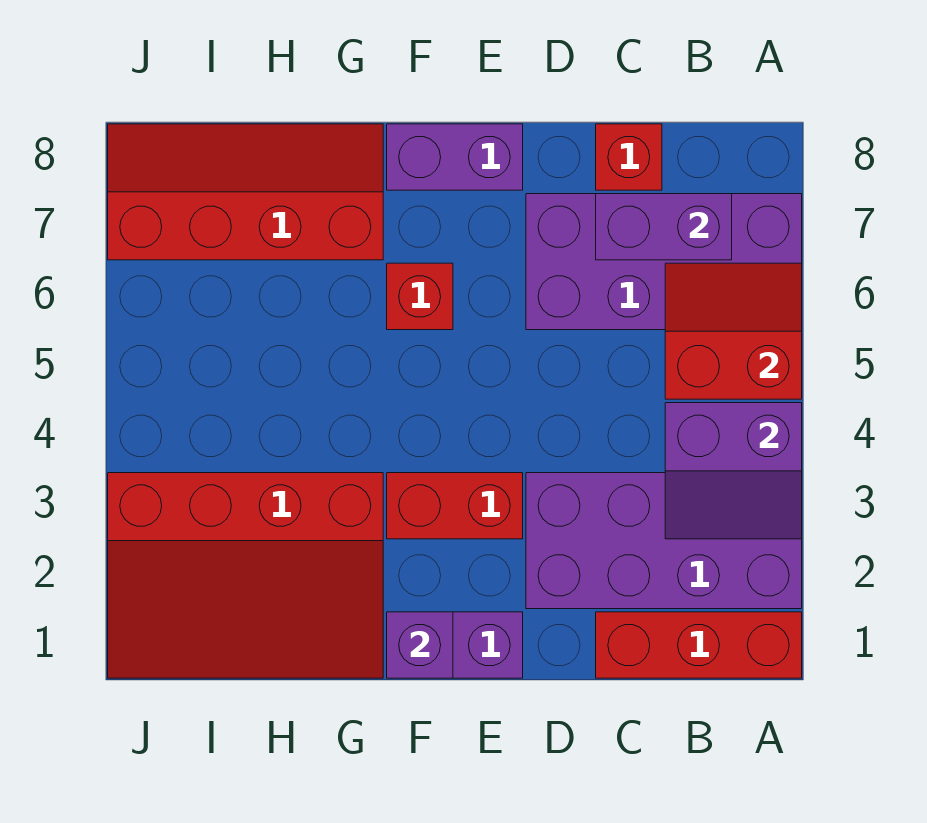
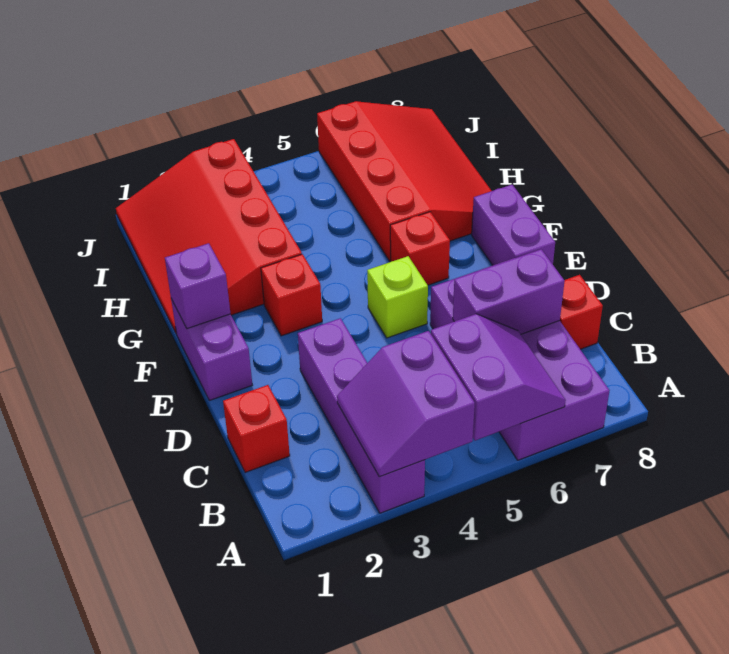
red brick A1:C1 level 1 -> red brick C1 level 1
purple brick A2:D3 level 1 -> purple brick A3:D3 level 1
red slope A5:B6 level 2 top 5 -> purple slope A5:B6 level 2 top 5
purple brick B7:C7 level 2 -> purple brick C6:C7 level 2
red brick E3:F3 level 1 -> red brick F3 level 1
none -> lime brick E5 level 1
red slope G7:J8 level 1 top 7 -> red slope G6:J8 level 1 top 6

